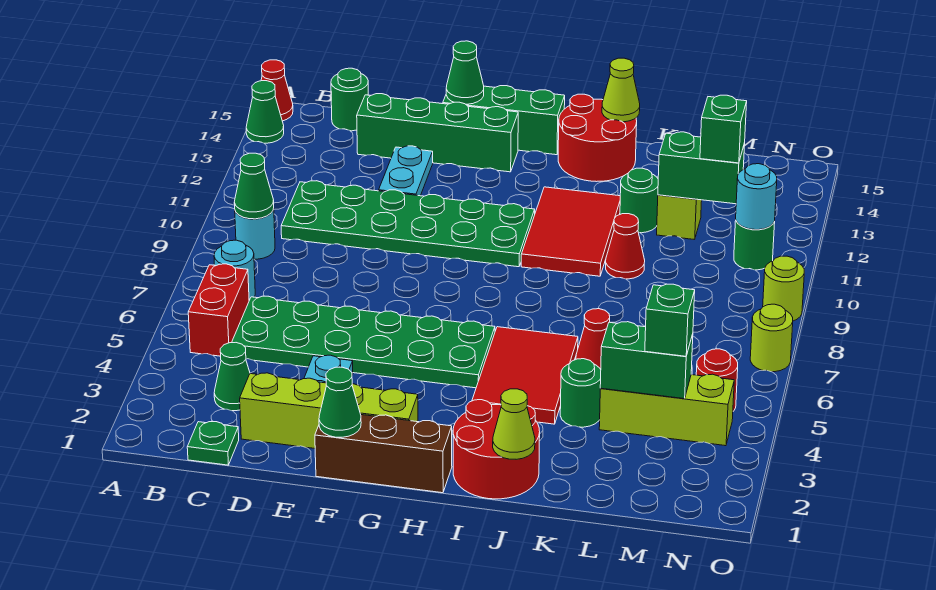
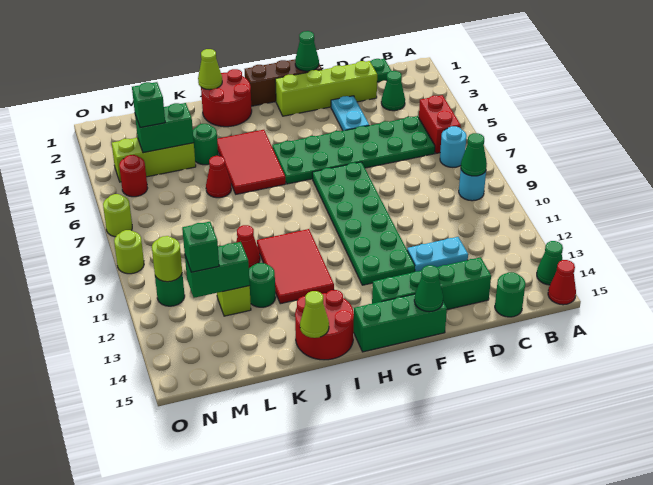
green plate C10:H11 level 1 -> green plate F7:G12 level 1
cyan plate E12:E13 level 1 -> cyan plate D12:E12 level 1
cyan round brick N11 level 2 -> lime round brick N11 level 2

